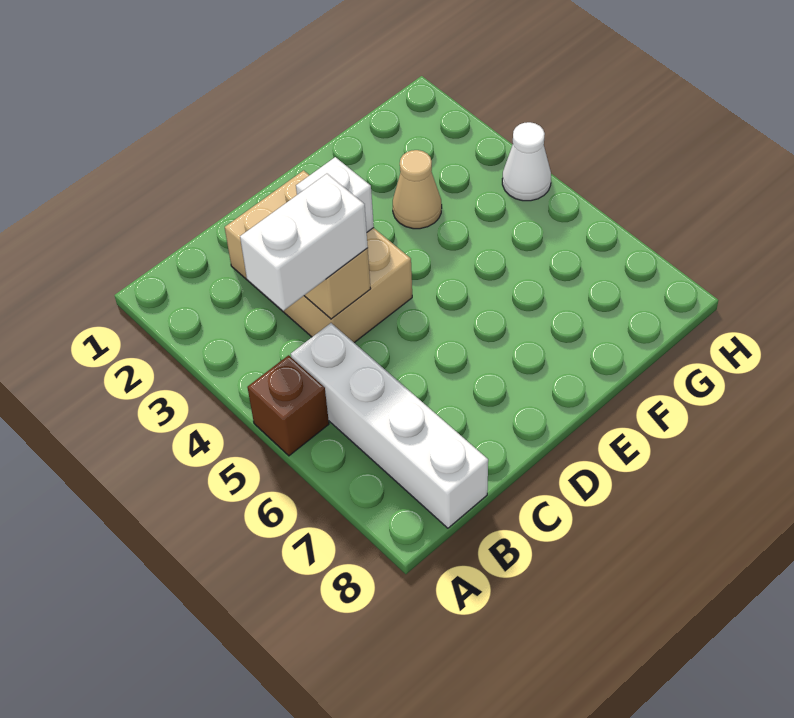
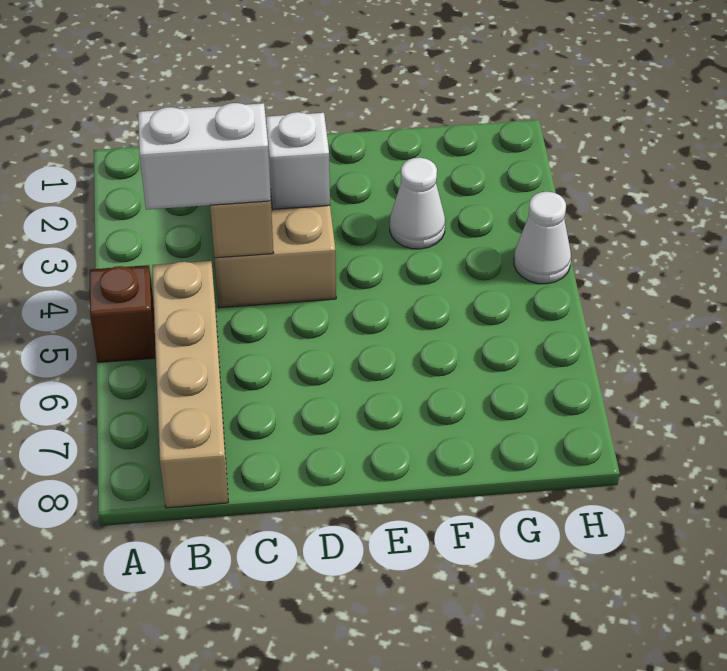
white brick B5:B8 level 1 -> tan brick B5:B8 level 1
tan cone F3 level 1 -> white cone F3 level 1

